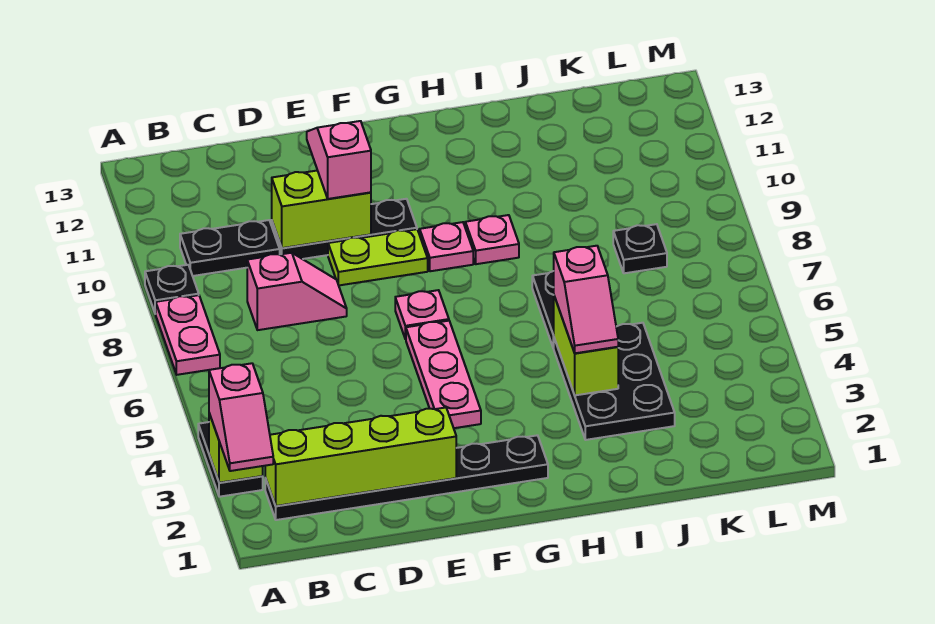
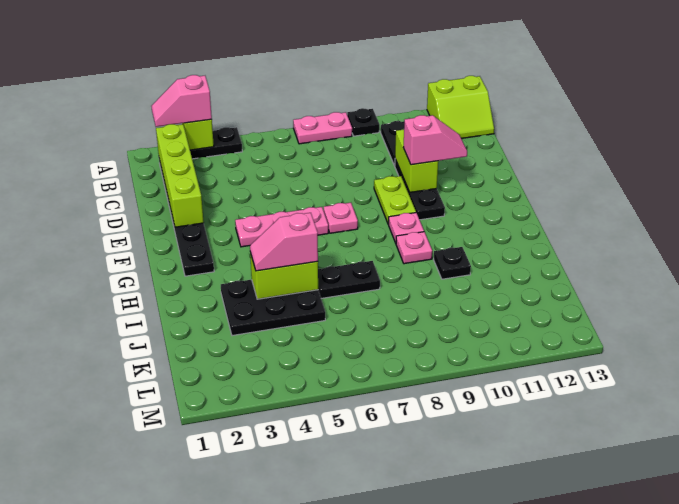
none -> lime slope A12:B13 level 1 top A
pink slope C8:D8 level 1 top C -> none
black plate K8 level 1 -> black plate I10 level 1

